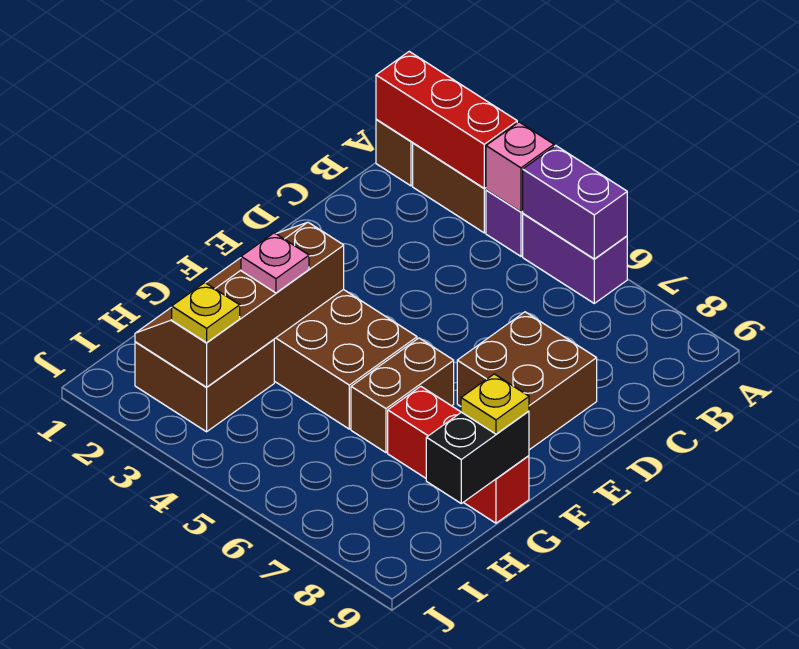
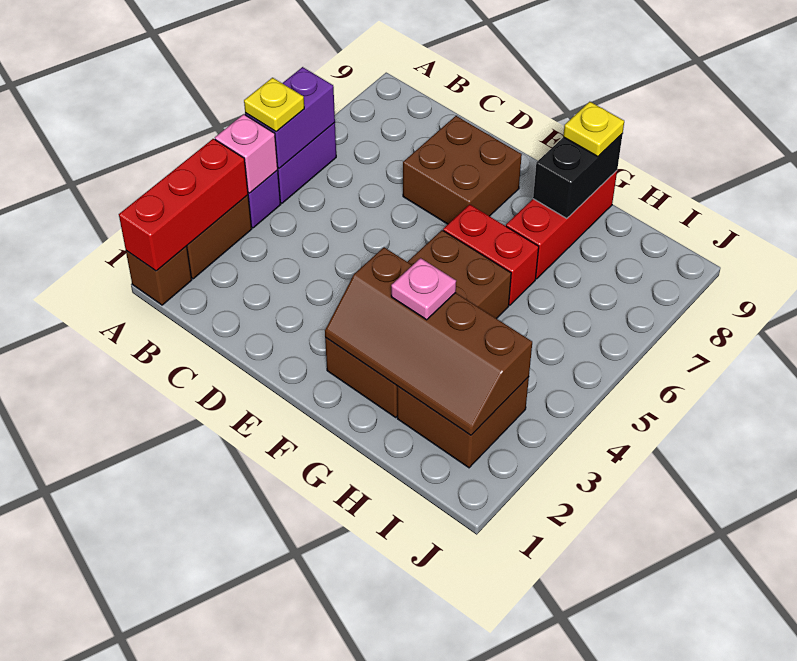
brown brick F6:G6 level 1 -> red brick F6:G6 level 1
black brick G9:H9 level 2 -> black brick G8:G9 level 2
yellow plate I3 level 3 -> yellow plate A5 level 3

